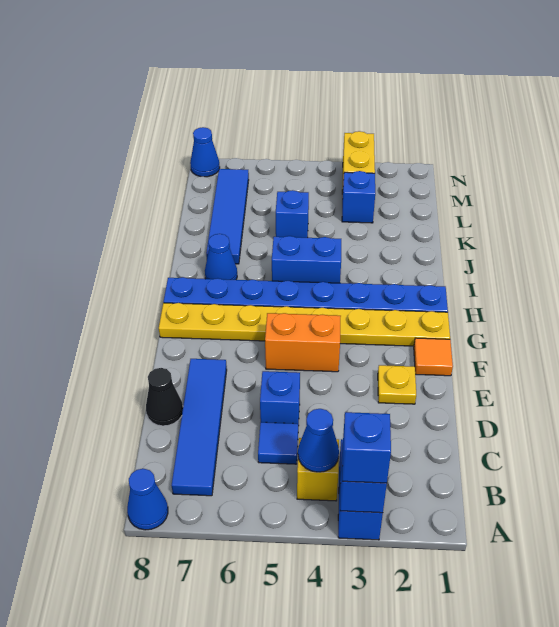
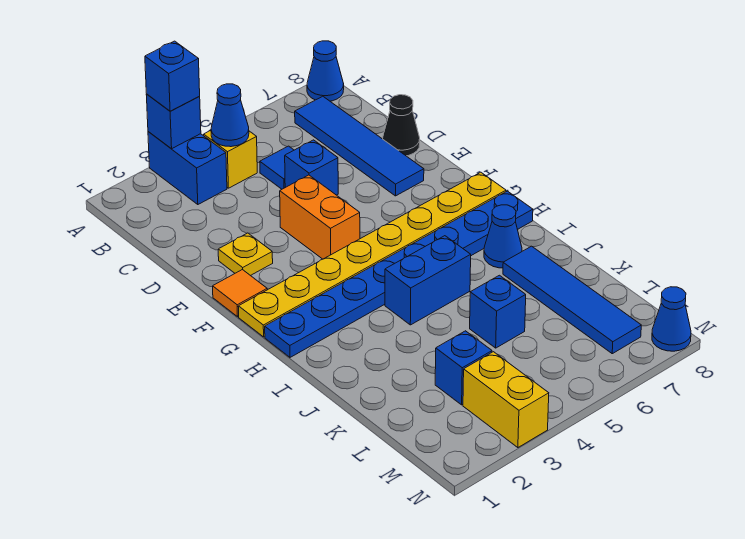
orange brick F4:F5 level 1 -> orange brick E4:F4 level 1

